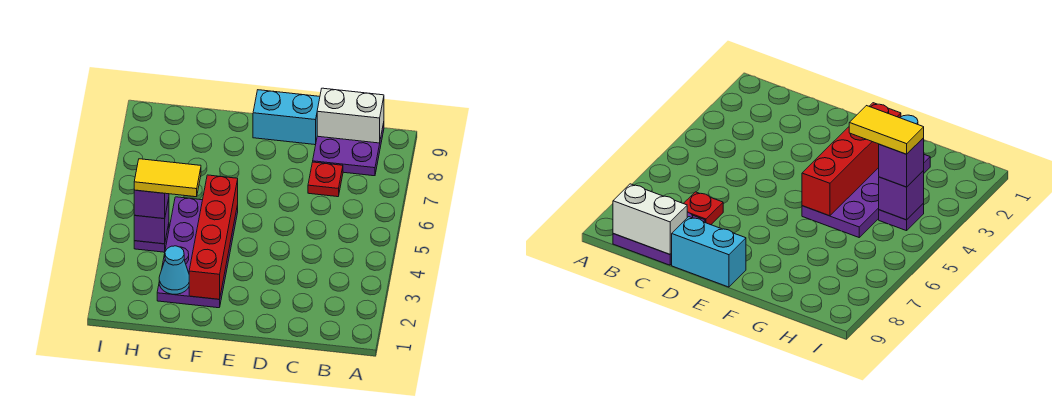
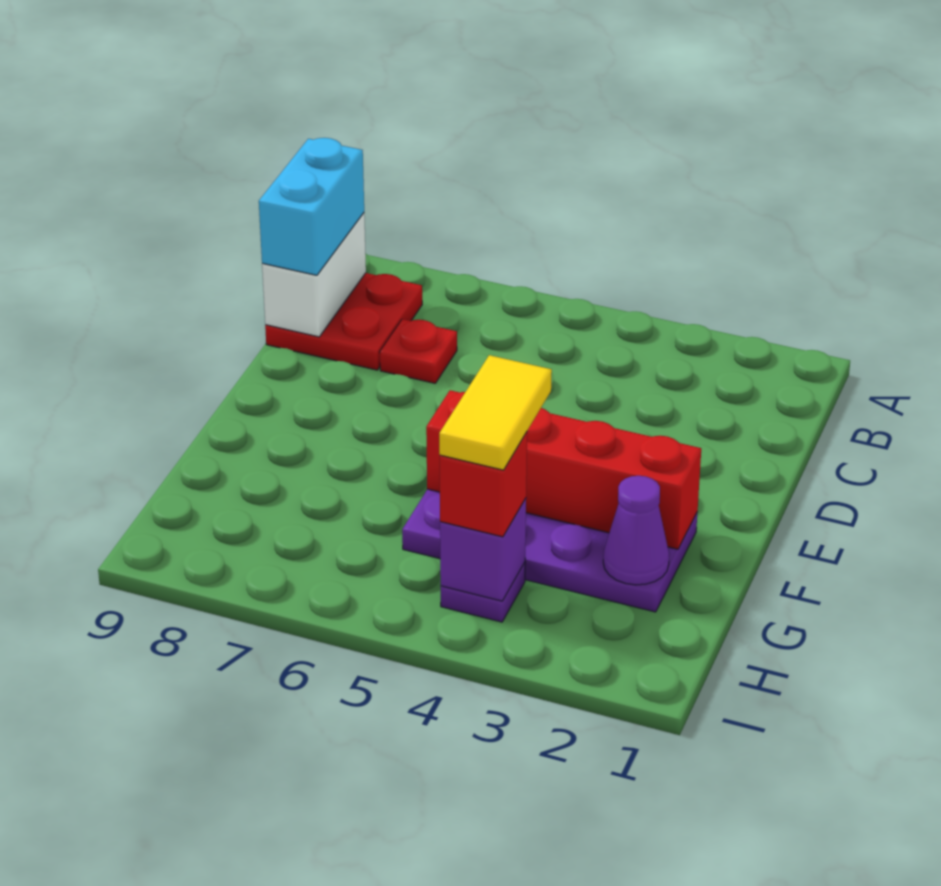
purple plate B8:C9 level 1 -> red plate B8:C9 level 1
cyan brick D9:E9 level 1 -> cyan brick B9:C9 level 3
cyan cone G2 level 2 -> purple cone G2 level 2
purple brick H4 level 3 -> red brick H4 level 3

